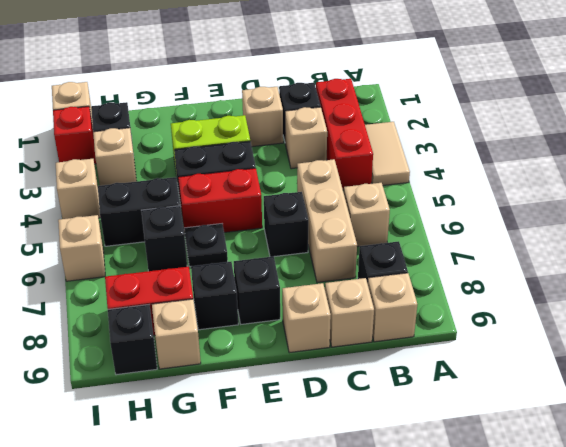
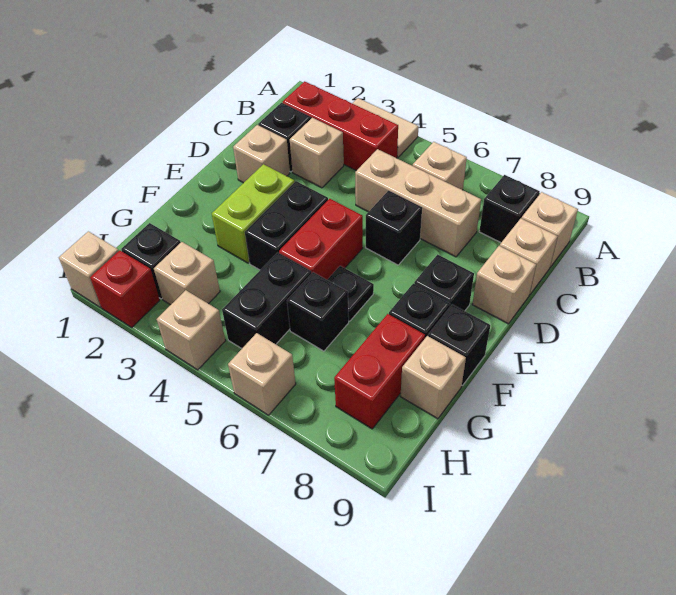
black brick H9 level 1 -> black brick F9 level 1

